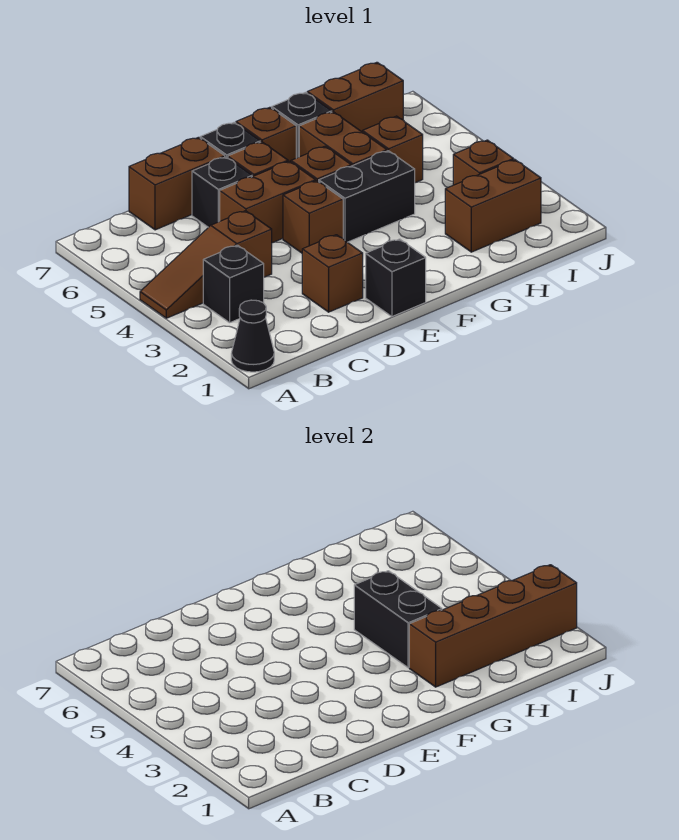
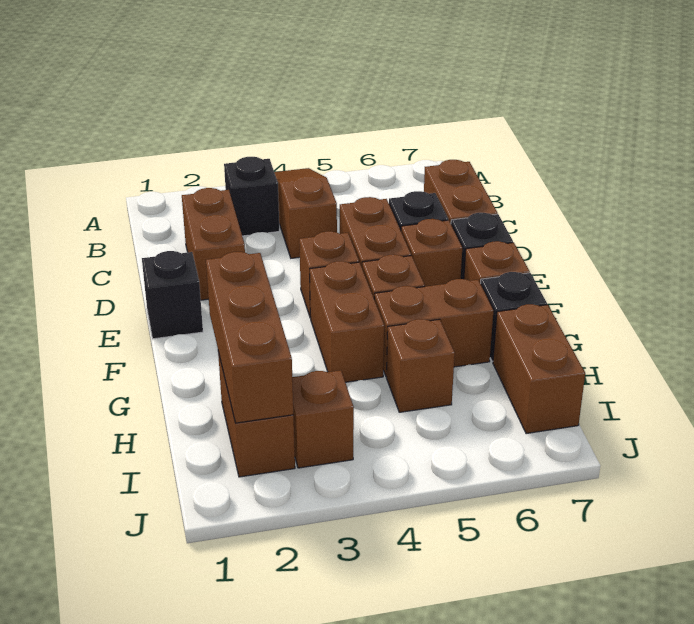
black cone A1 level 1 -> none
brown brick D2 level 1 -> brown brick C2:D2 level 1
black brick F4:G4 level 1 -> brown brick F4:G4 level 1
brown brick G2:J2 level 2 -> brown brick G2:I2 level 2
black brick G3:G4 level 2 -> none

